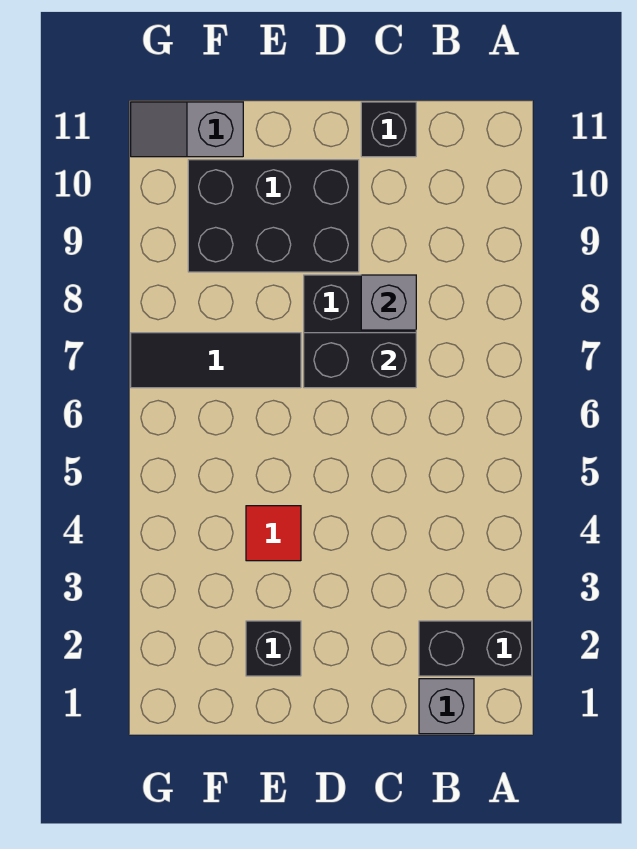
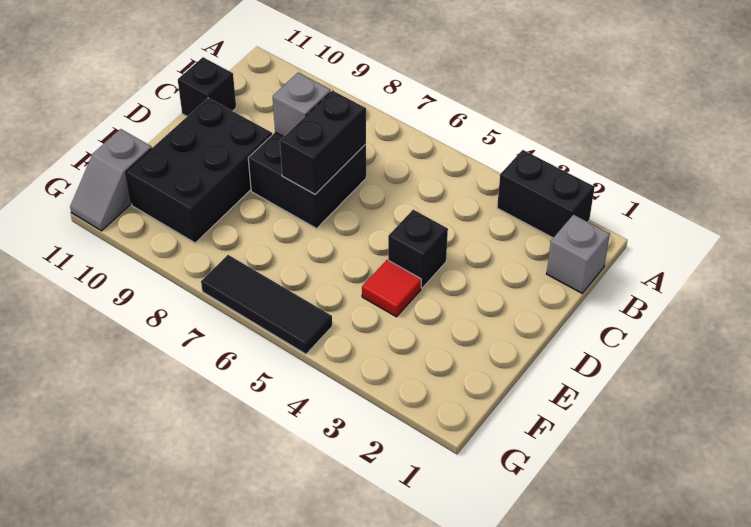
black brick A2:B2 level 1 -> black brick A2:A3 level 1
black brick E2 level 1 -> black brick D4 level 1
black tile E7:G7 level 1 -> black tile G5:G7 level 1

